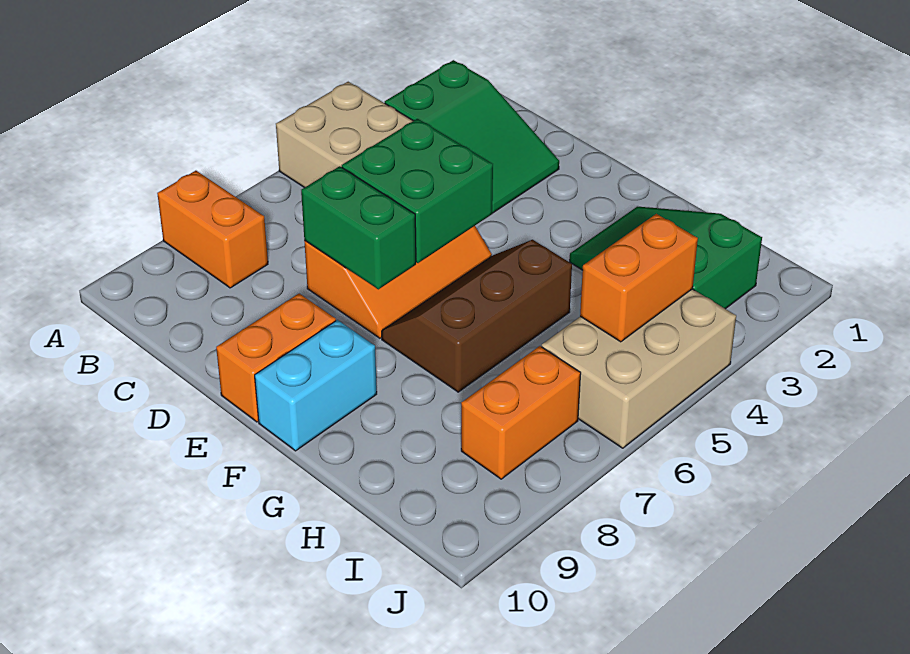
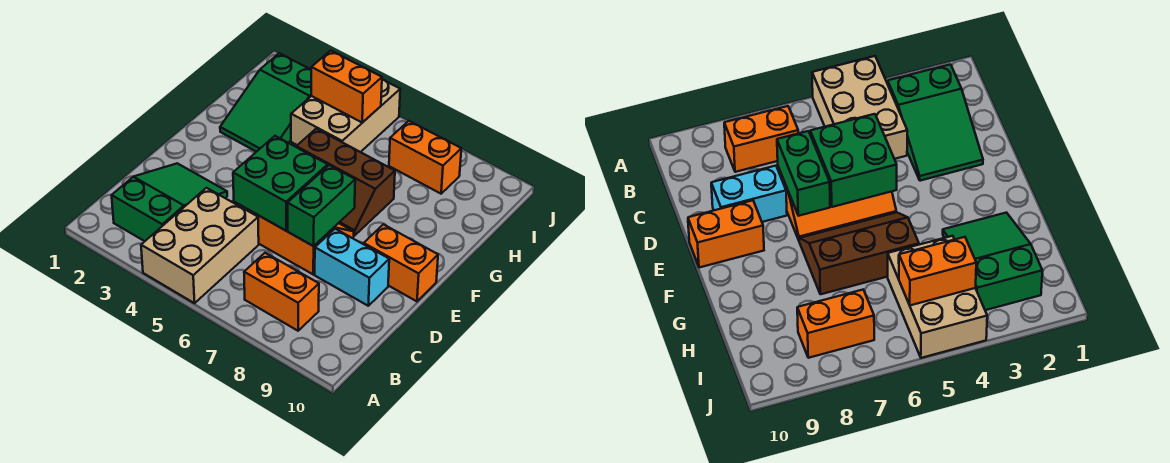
orange brick A8:B8 level 1 -> orange brick B7:B8 level 1
cyan brick F9:F10 level 1 -> cyan brick D8:D9 level 1
tan brick I4:J6 level 1 -> tan brick H4:J5 level 1

